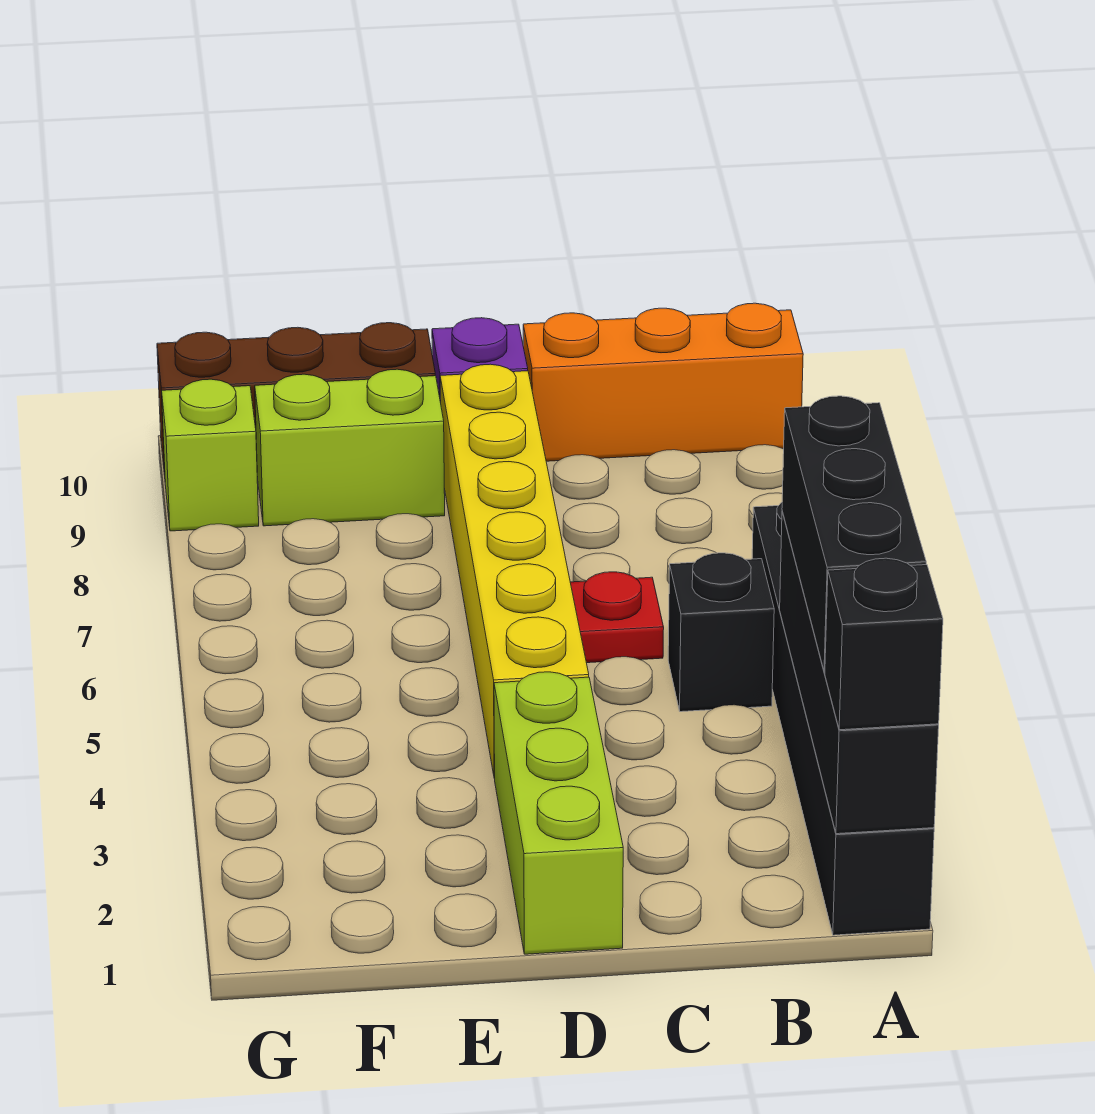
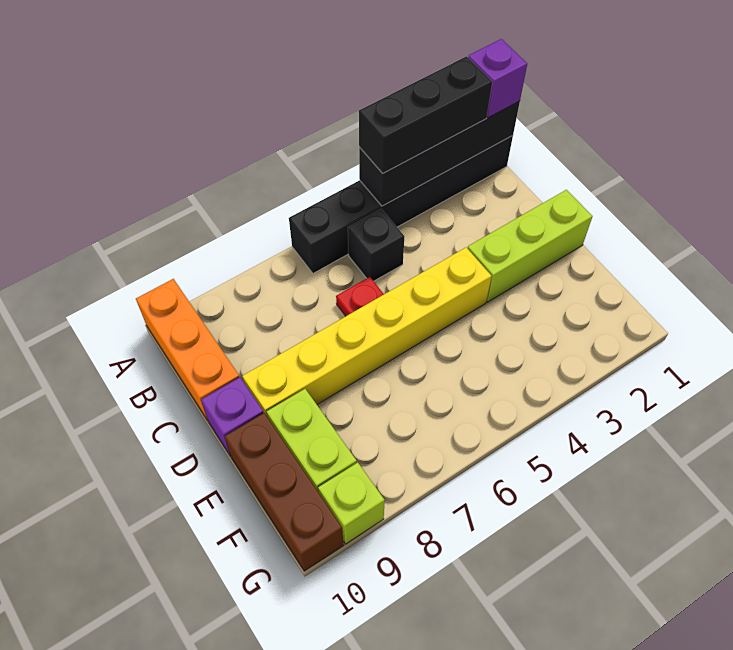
black brick A1 level 3 -> purple brick A1 level 3

